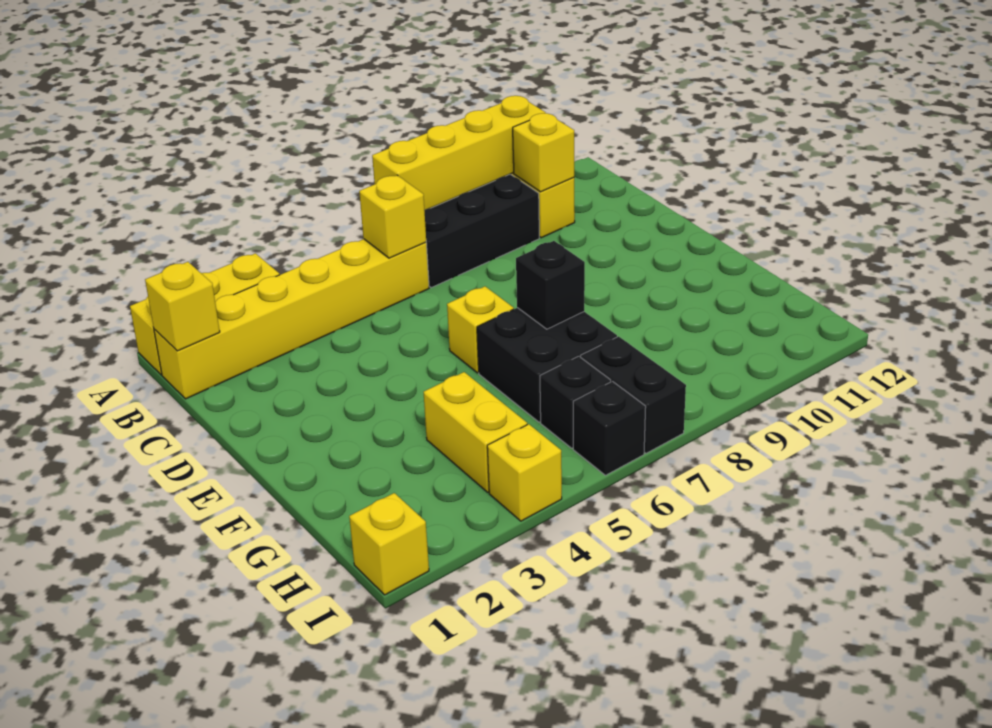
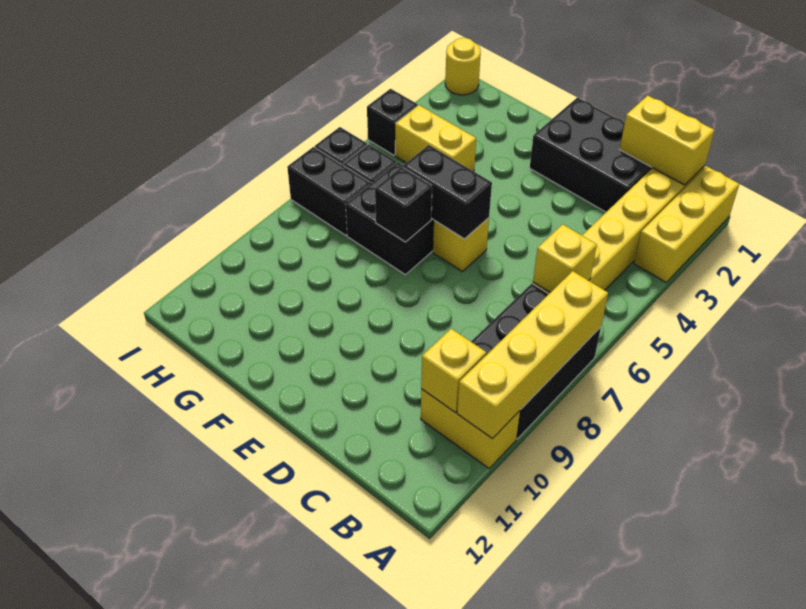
yellow brick B1 level 2 -> yellow brick B1:C1 level 2
none -> black brick C1:E2 level 1
none -> black brick E6:F6 level 2
yellow brick I1 level 1 -> yellow round brick I1 level 1
yellow brick I4 level 1 -> black brick I4 level 1

